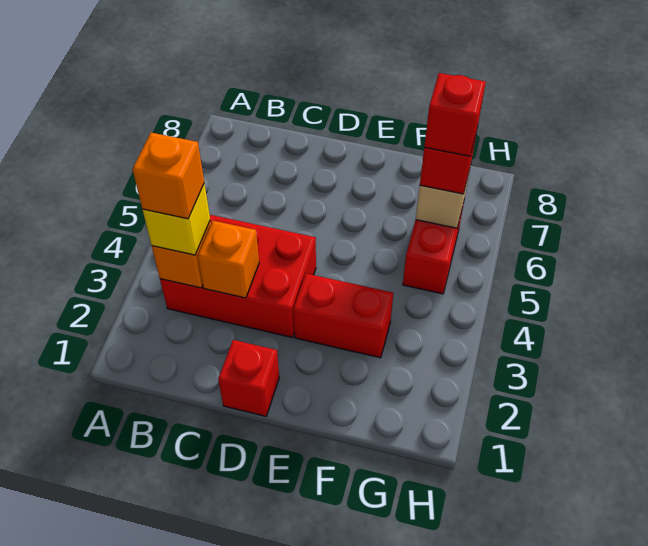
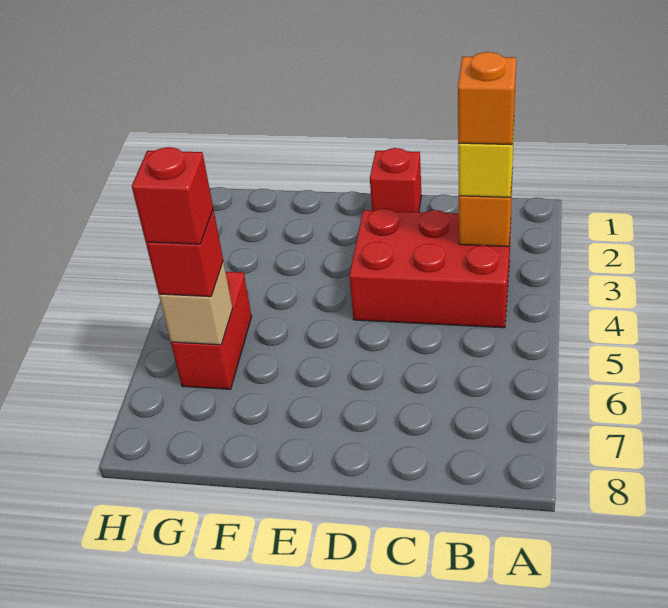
orange brick C3 level 2 -> none
red brick E3:F3 level 1 -> none

